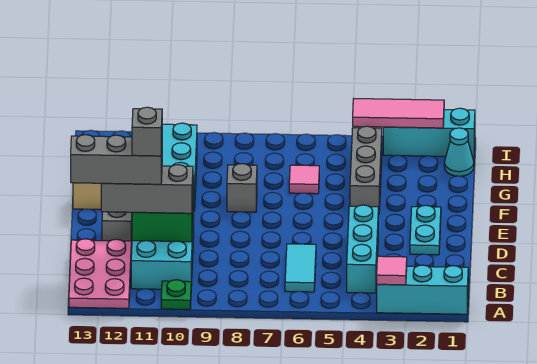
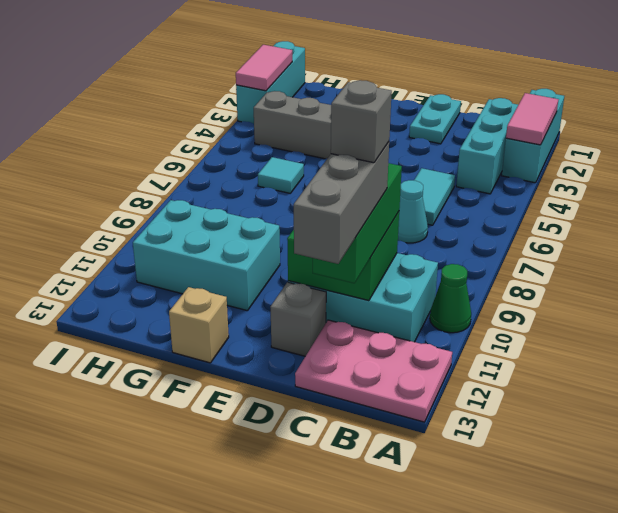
pink tile A3 level 2 -> pink tile A2:A3 level 2
green plate A10 level 1 -> green cone A10 level 1
cyan brick B4:D4 level 1 -> cyan brick B2:B4 level 1
cyan tile B6:C6 level 1 -> cyan tile C5:C6 level 1
grey brick C10:C12 level 3 -> green brick C10:C12 level 3
cyan plate D2:E2 level 1 -> cyan plate D1:D2 level 1
grey brick F8 level 1 -> none
pink tile G6 level 1 -> cyan tile G6 level 1
cyan cone H1 level 1 -> cyan cone C7 level 1
pink tile I2:I4 level 2 -> pink tile I2:I3 level 2

